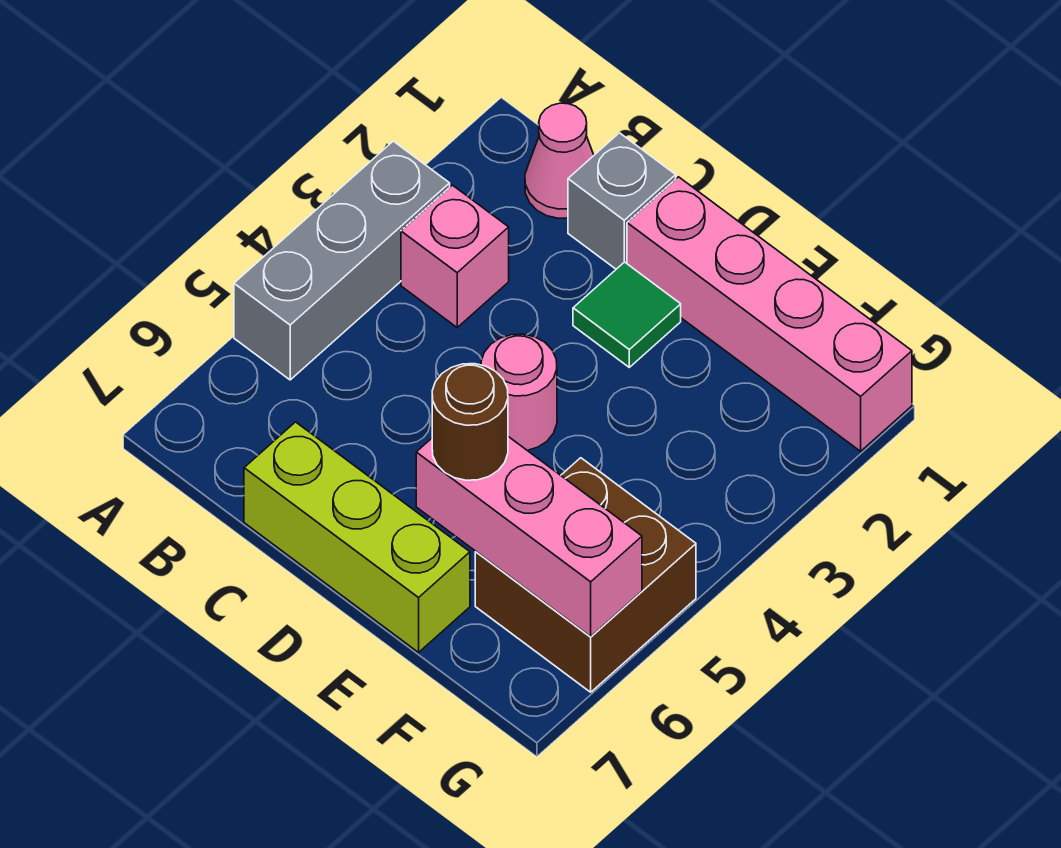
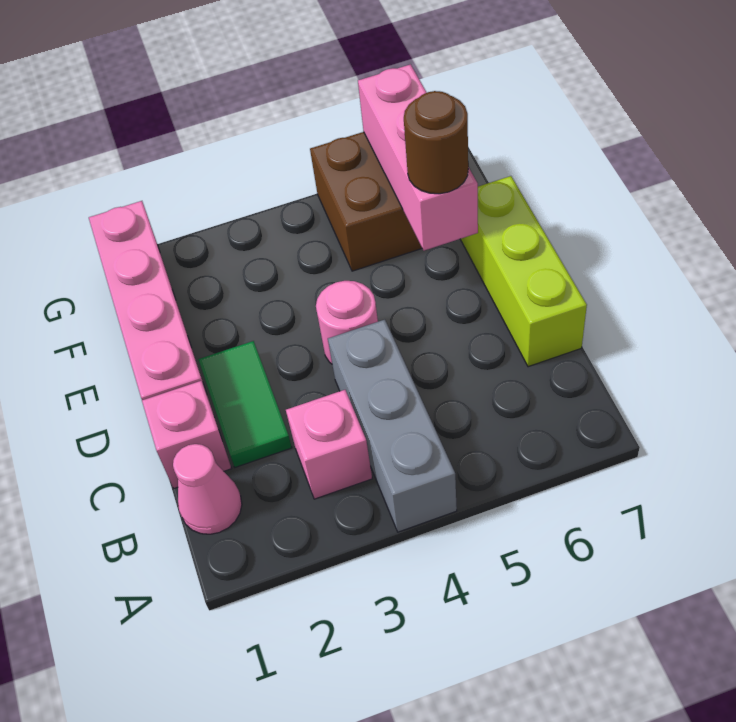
grey brick A3:A5 level 1 -> grey brick A4:C4 level 1
grey brick C1 level 1 -> pink brick C1 level 1
green tile D2 level 1 -> green tile C2:D2 level 1

